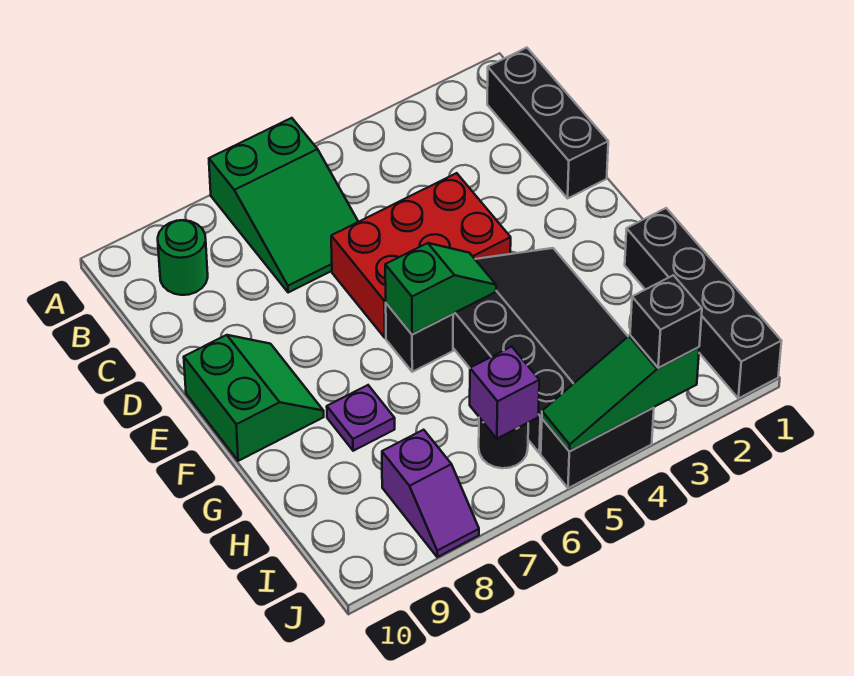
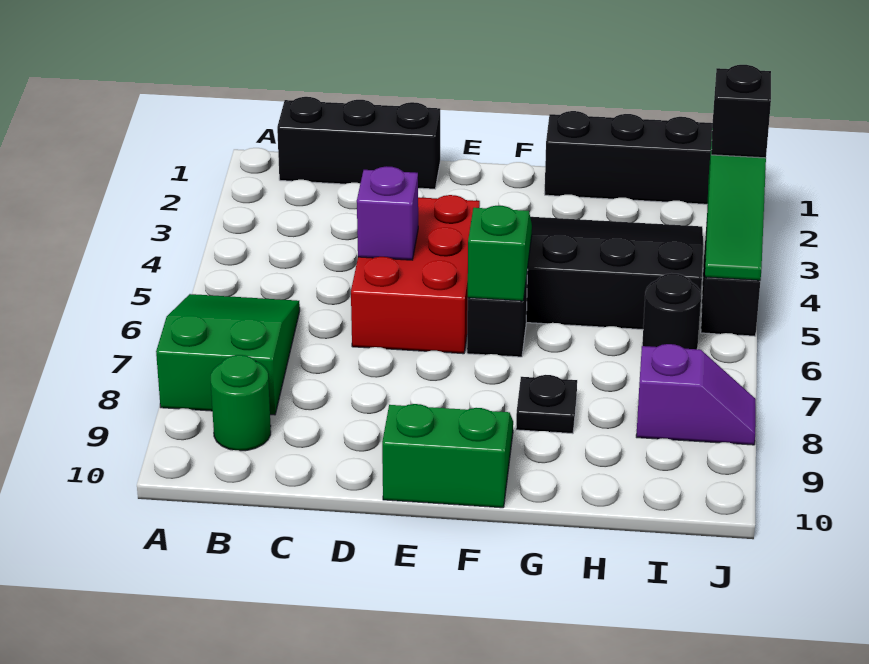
green slope A6:C7 level 1 top A -> green slope A6:B8 level 1 top 8
purple plate G8 level 1 -> black plate G8 level 1
purple brick I6 level 2 -> purple brick D5 level 2

